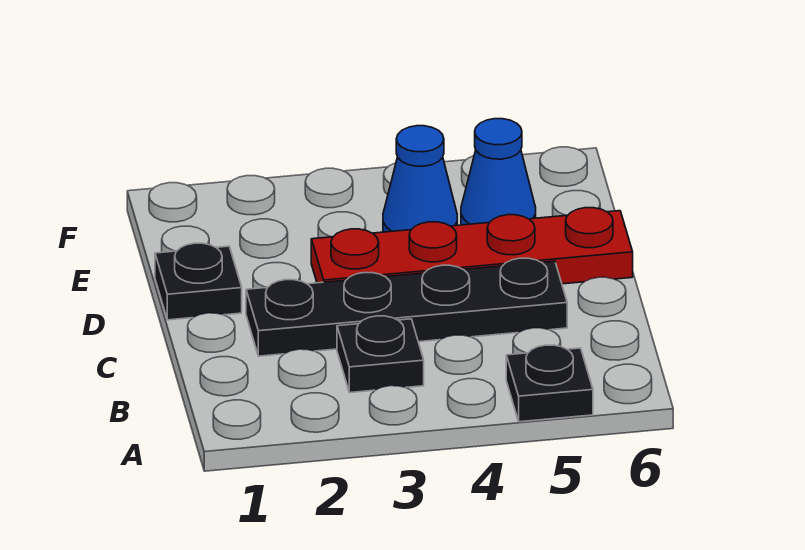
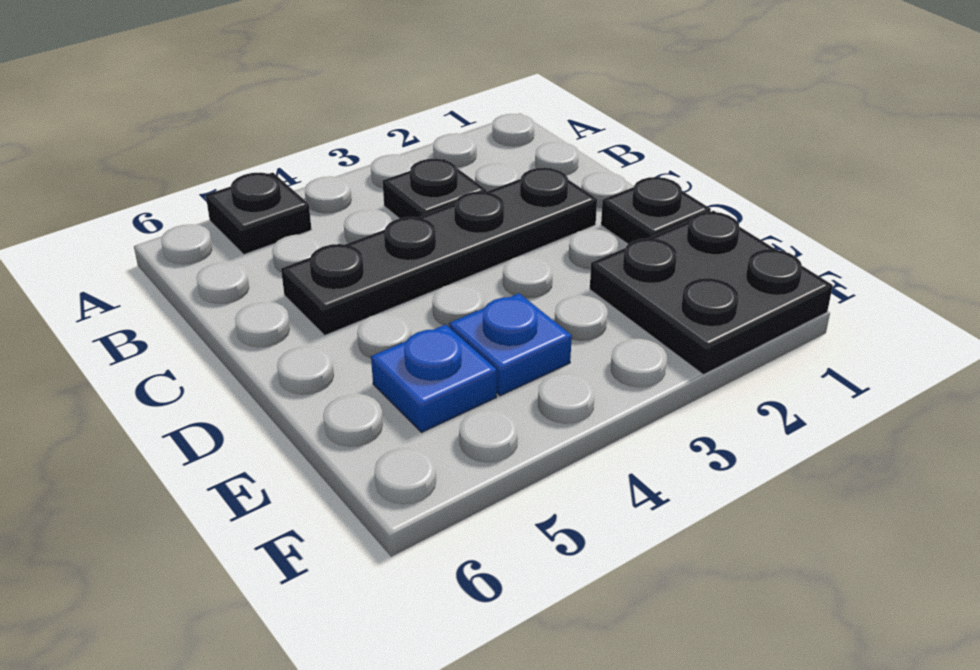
red plate D3:D6 level 1 -> none
none -> black plate E1:F2 level 1
blue cone E4 level 1 -> blue plate E4 level 1
blue cone E5 level 1 -> blue plate E5 level 1

